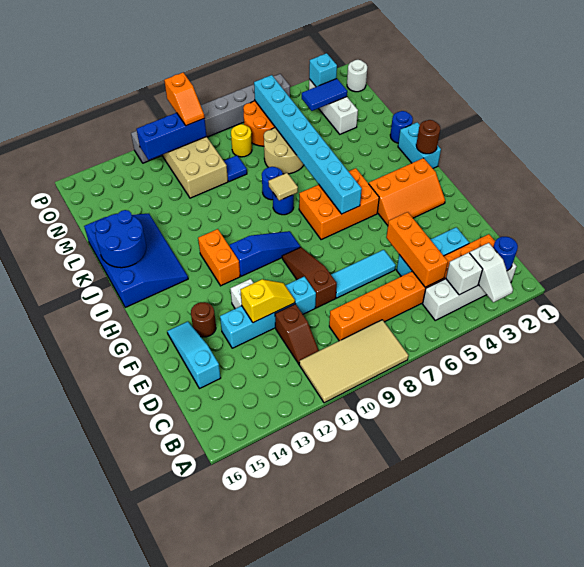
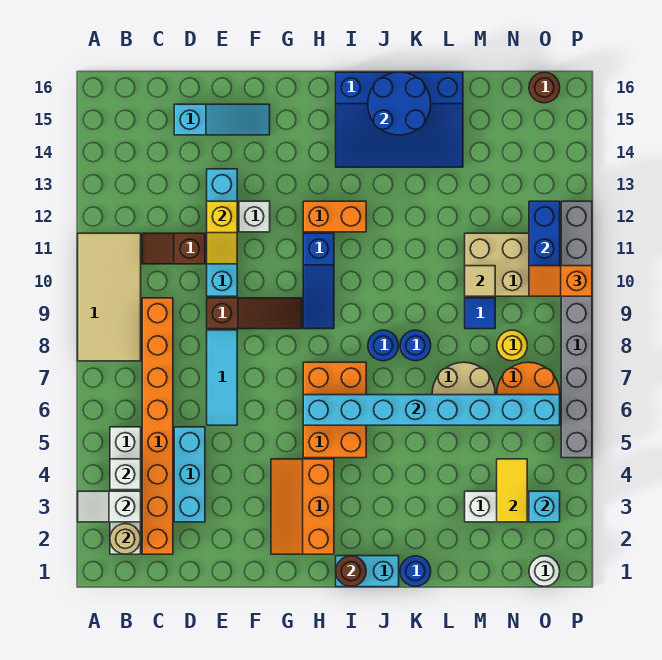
blue round brick B2 level 2 -> tan round brick B2 level 2
orange brick C5:E5 level 2 -> none
brown round brick F14 level 1 -> brown round brick O16 level 1
tan tile J8 level 2 -> tan tile M10 level 2
blue tile N3:N4 level 2 -> yellow tile N3:N4 level 2

